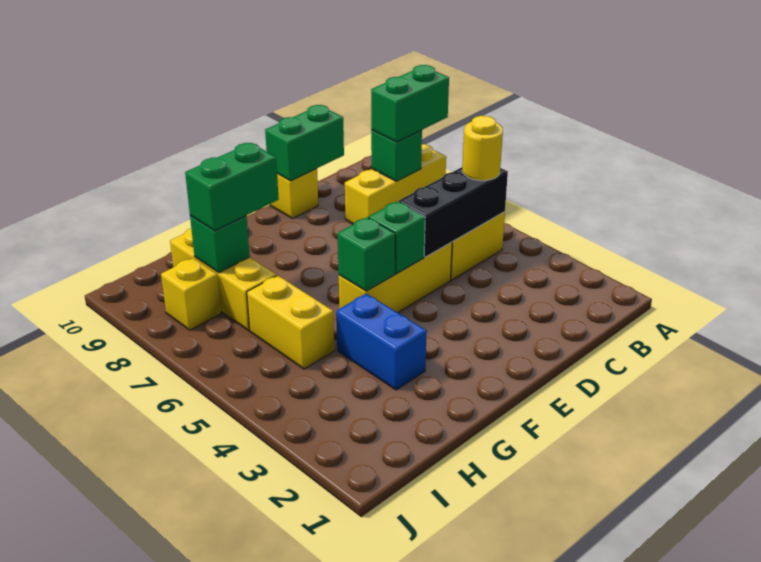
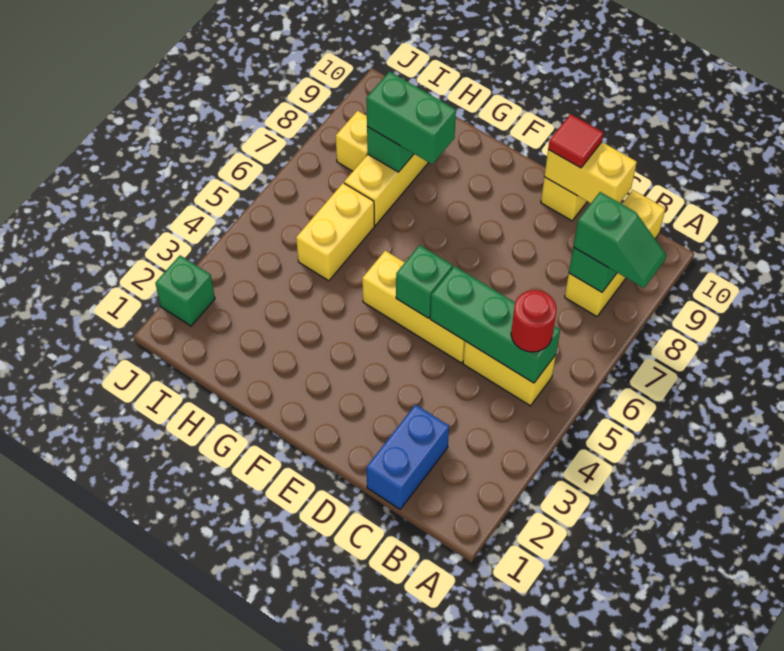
yellow brick A8:C8 level 1 -> yellow brick B8:B10 level 1
green brick A8:B8 level 3 -> green slope A8:B8 level 3 top B
black brick B5:D5 level 2 -> green brick B5:D5 level 2
yellow round brick B5 level 3 -> red round brick B5 level 3
green brick C10:D10 level 2 -> yellow brick C10:D10 level 2
none -> red tile D10 level 3
green brick F5 level 2 -> green brick J2 level 1
blue brick G3:G4 level 1 -> blue brick C1:C2 level 1

